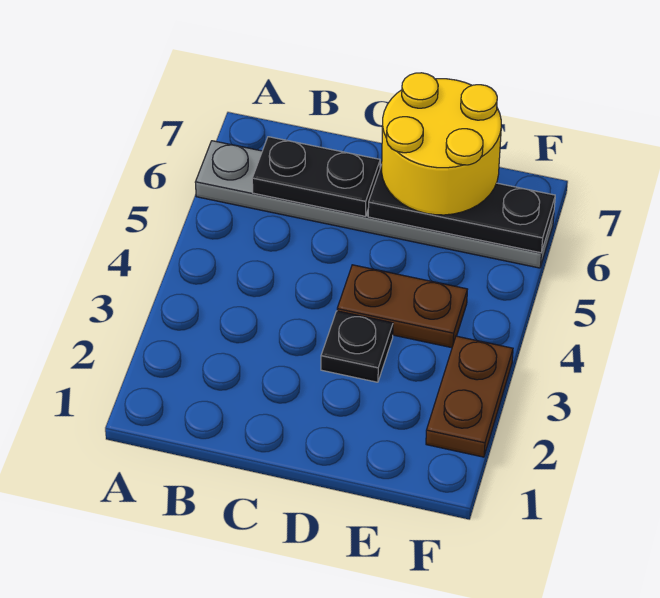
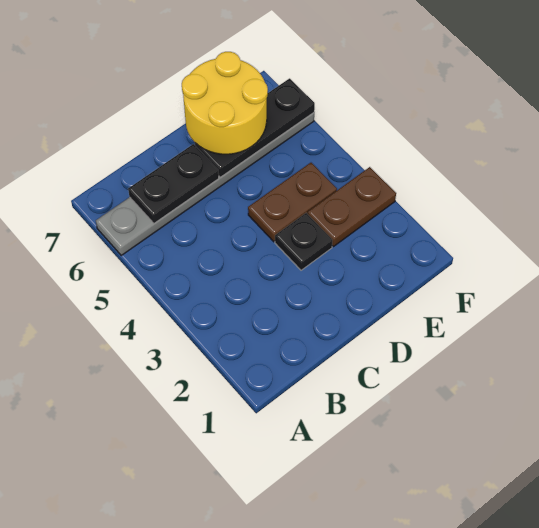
brown plate F2:F3 level 1 -> brown plate E3:F3 level 1

